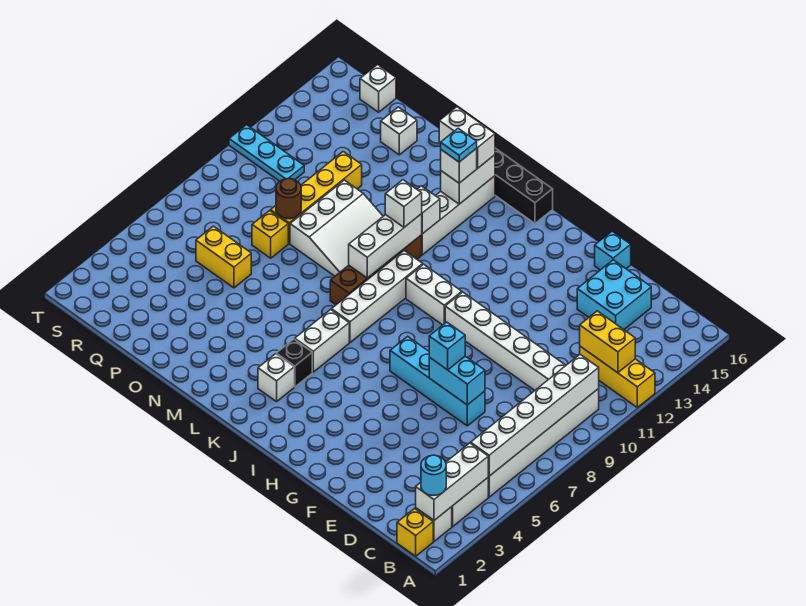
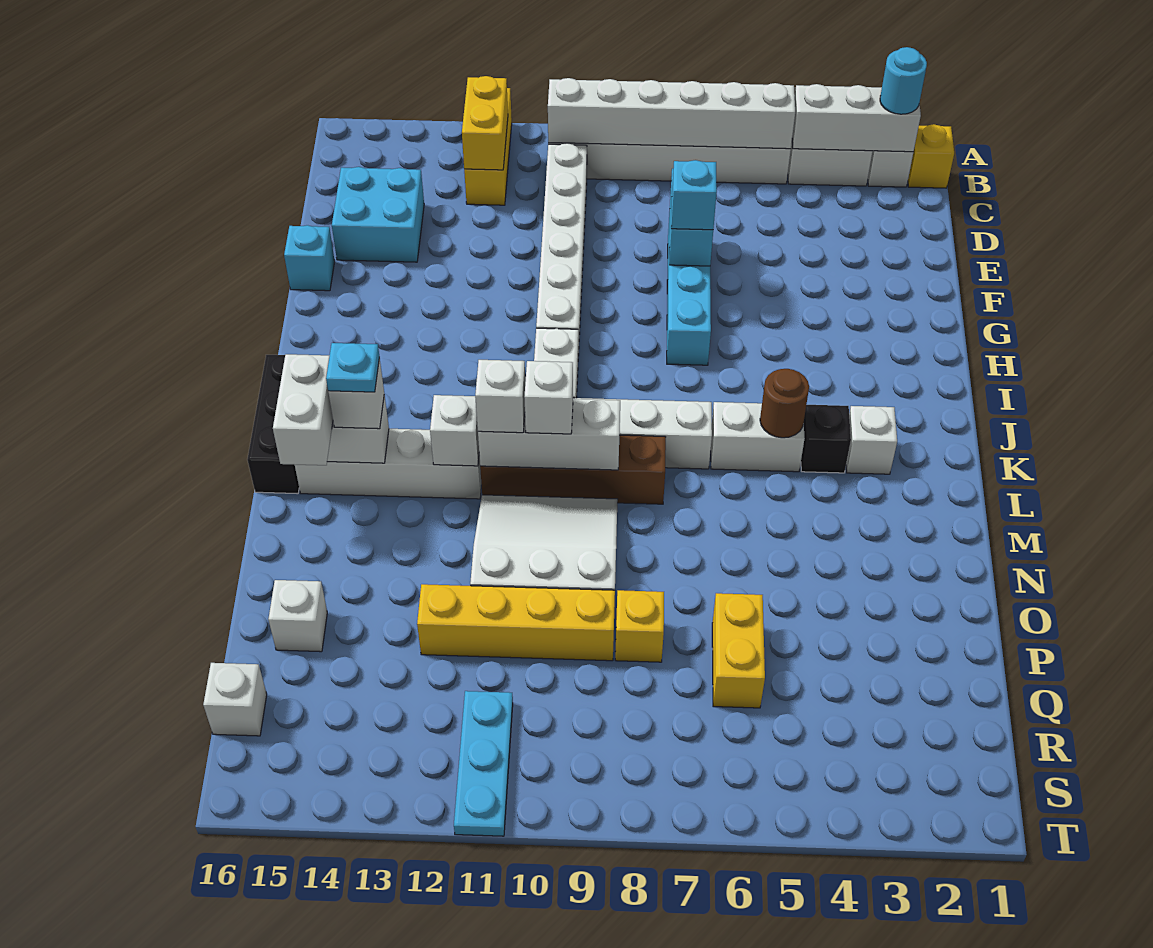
none -> white brick L10 level 3
brown round brick P9 level 2 -> brown round brick K5 level 2

